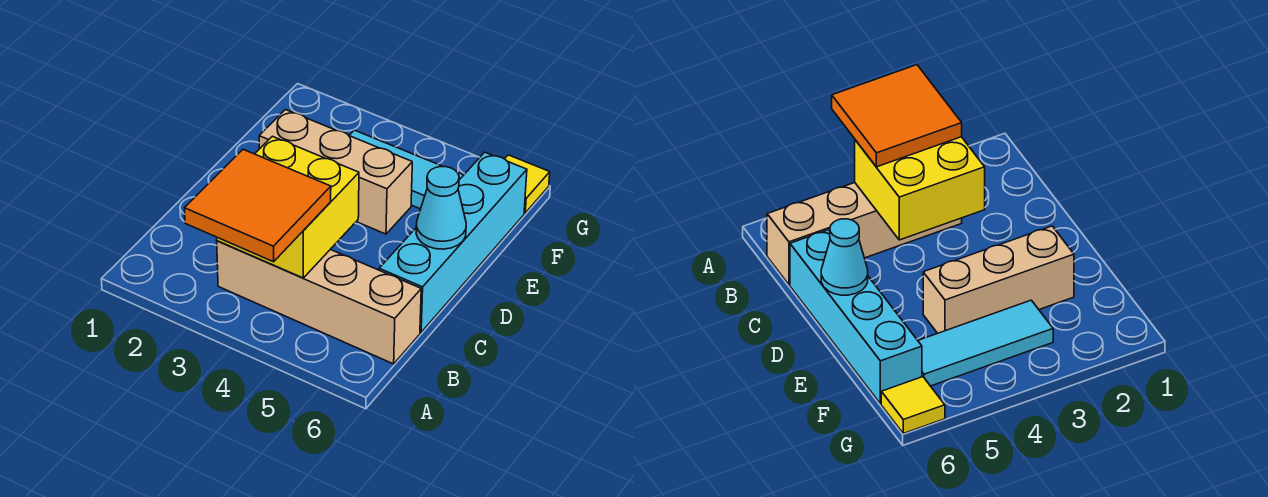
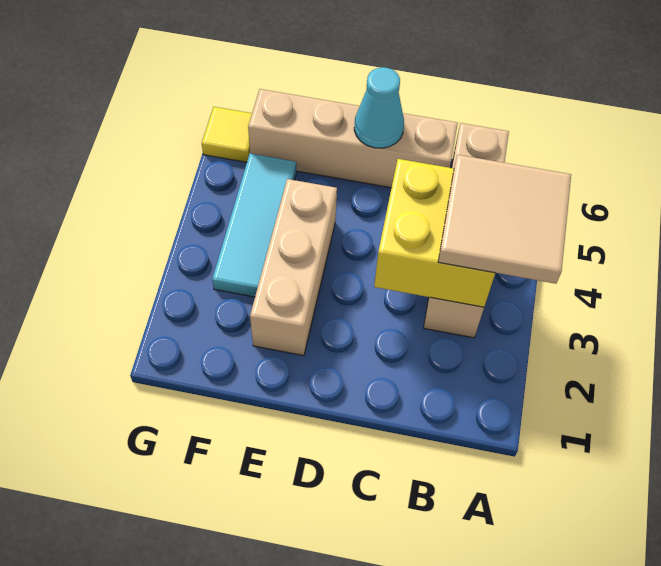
orange tile A3:B4 level 3 -> tan tile A3:B4 level 3
cyan brick C6:F6 level 1 -> tan brick C6:F6 level 1

